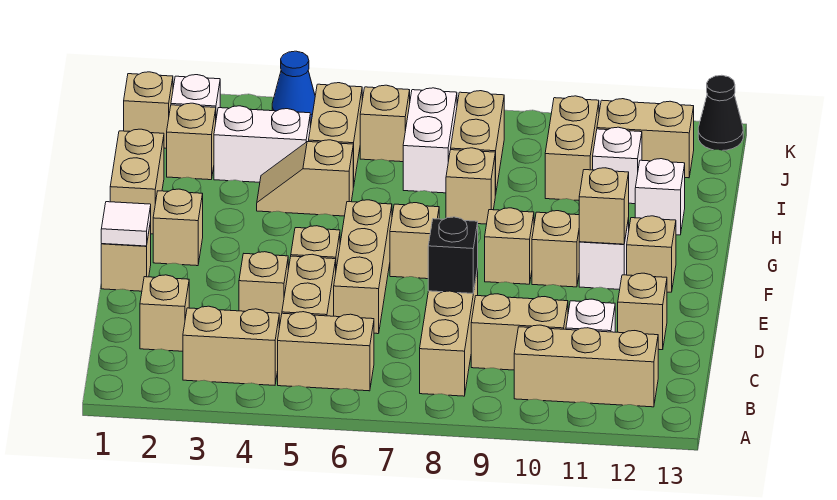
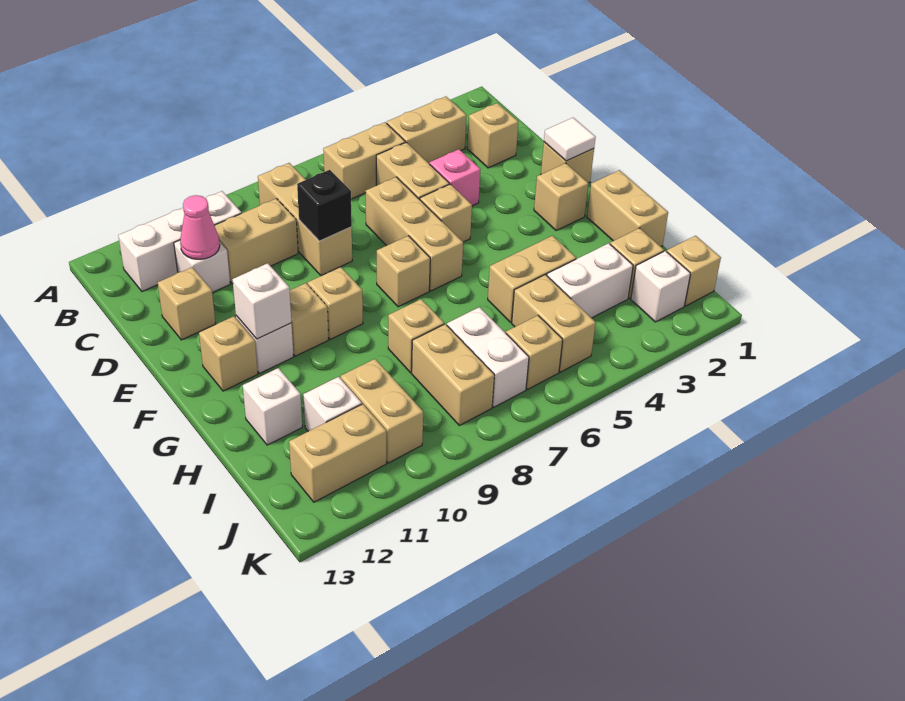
tan brick B10:B12 level 1 -> white brick B10:B12 level 1
none -> pink cone C11 level 2
tan brick D4 level 1 -> pink brick D4 level 1
tan brick F11 level 2 -> white brick F11 level 2
tan slope H4:H5 level 1 top 5 -> tan brick H4:H5 level 1
blue cone K4 level 1 -> none
black cone K13 level 1 -> none

